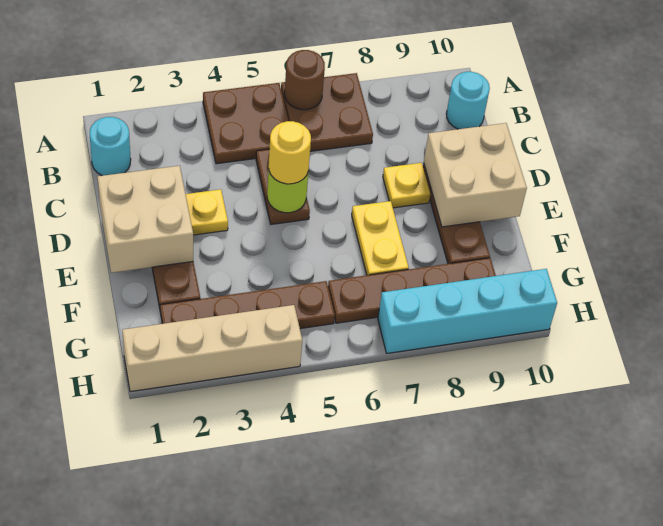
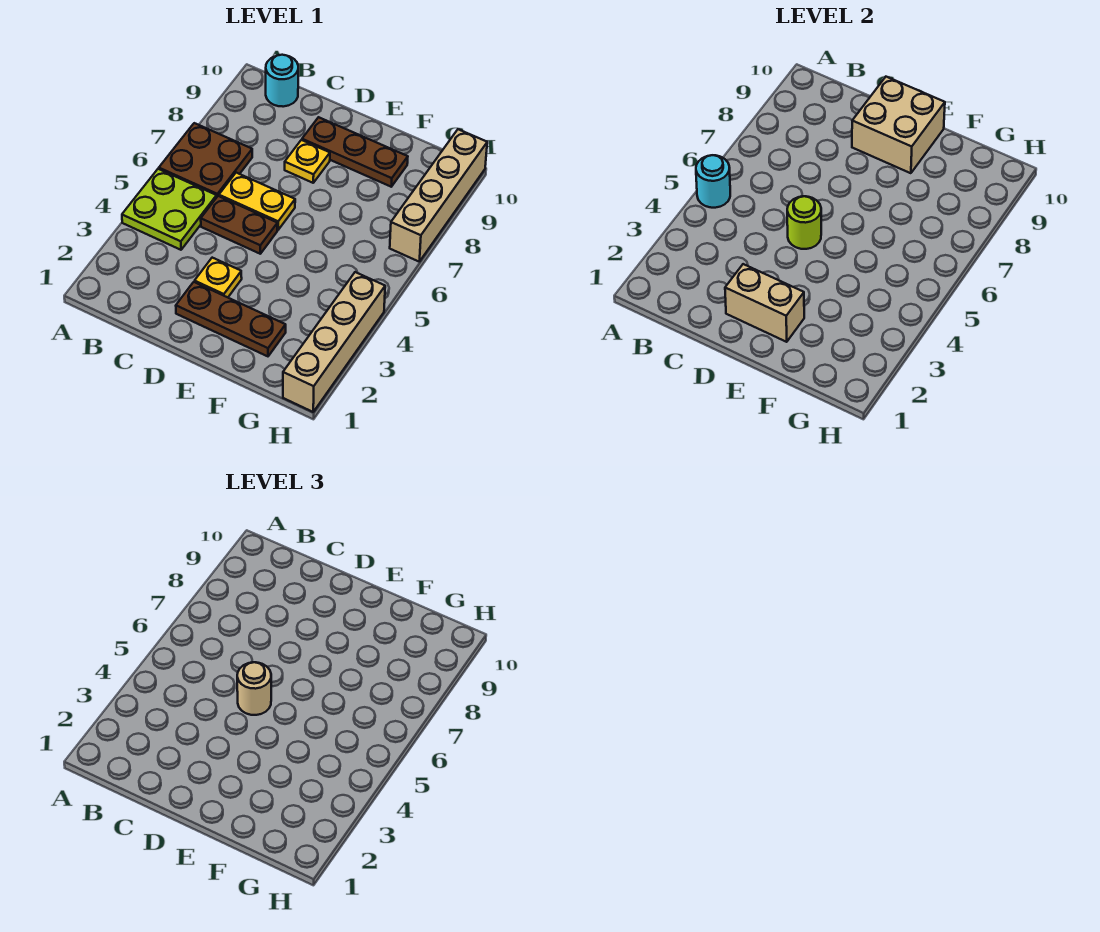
brown plate A4:B5 level 1 -> lime plate A4:B5 level 1
brown round brick A6 level 2 -> none
cyan round brick B1 level 1 -> cyan round brick A5 level 2
tan brick D1:E2 level 2 -> tan brick D2:E2 level 2
yellow round brick D5 level 3 -> tan round brick D5 level 3
yellow plate E7:F7 level 1 -> yellow plate C6:D6 level 1
brown plate G2:G5 level 1 -> none
brown plate G6:G9 level 1 -> none
cyan brick H7:H10 level 1 -> tan brick H7:H10 level 1

